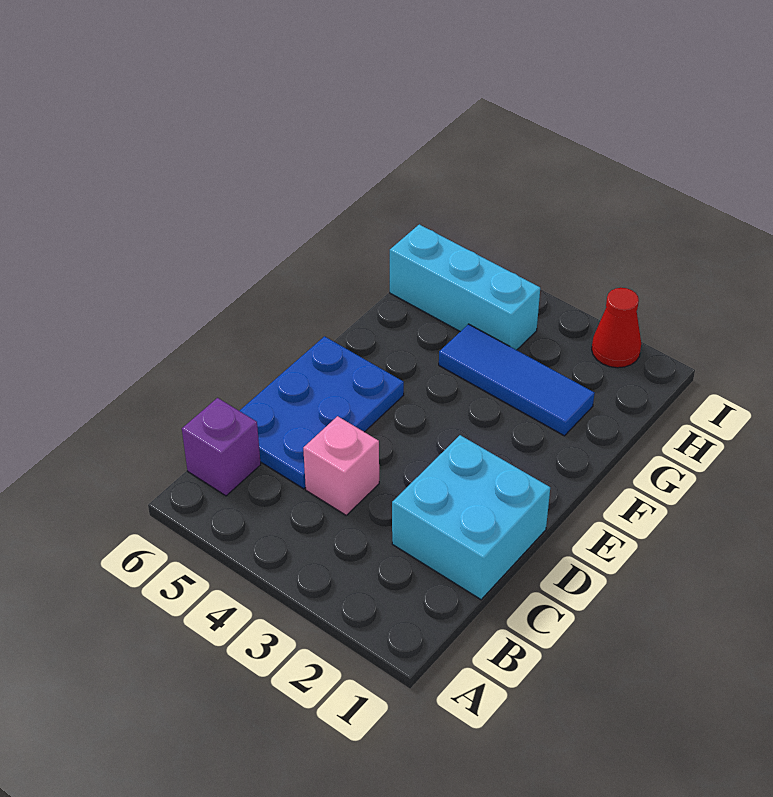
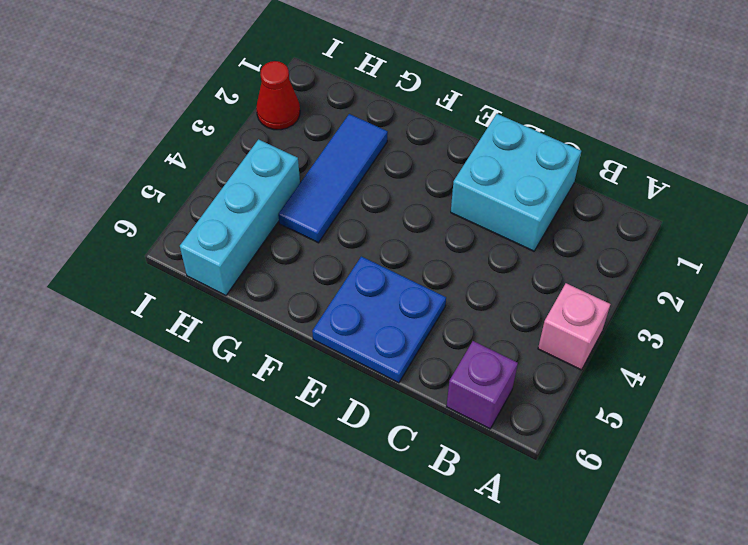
pink brick C4 level 1 -> pink brick A4 level 1
blue plate C5:E6 level 1 -> blue plate D5:E6 level 1

